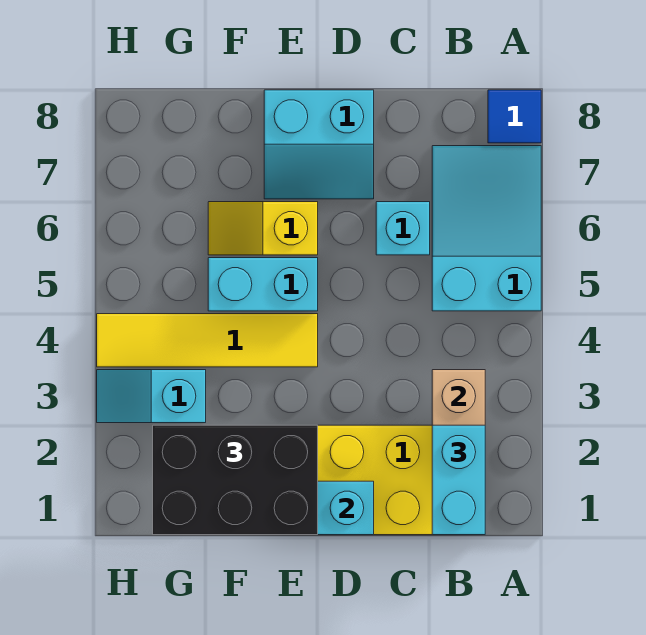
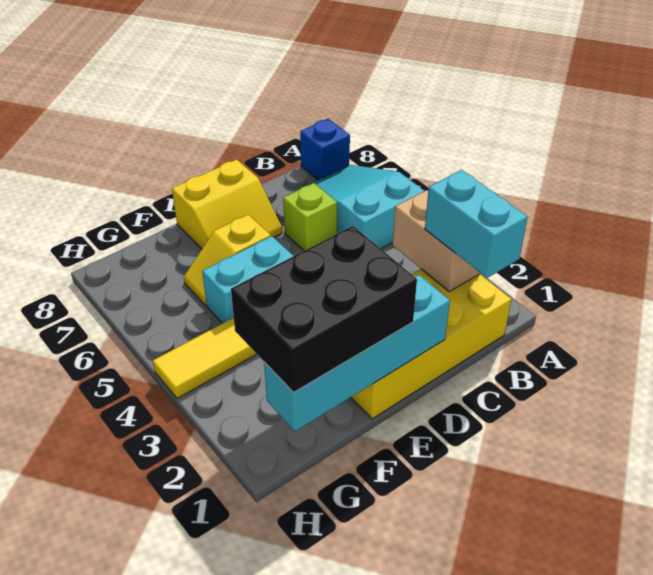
blue tile A8 level 1 -> blue brick A8 level 1
cyan brick C6 level 1 -> lime brick C6 level 1
cyan slope D7:E8 level 1 top 8 -> yellow slope D7:E8 level 1 top 8
cyan slope G3:H3 level 1 top G -> none

